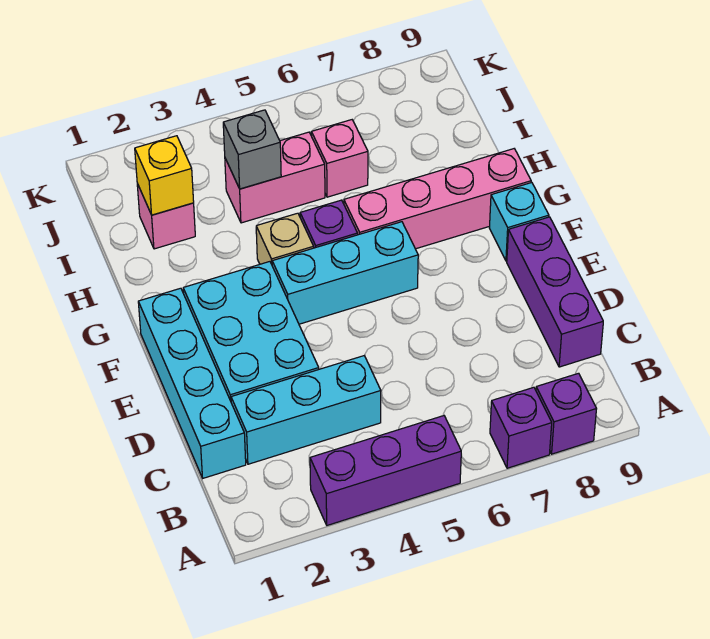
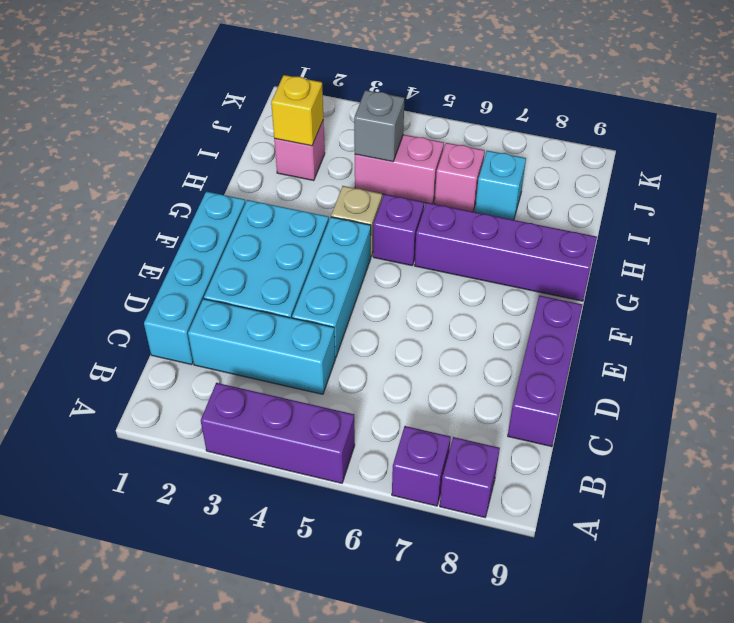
cyan brick F4:F6 level 1 -> cyan brick D4:F4 level 1
cyan brick F9 level 1 -> cyan brick I7 level 1
pink brick G6:G9 level 1 -> purple brick G6:G9 level 1

